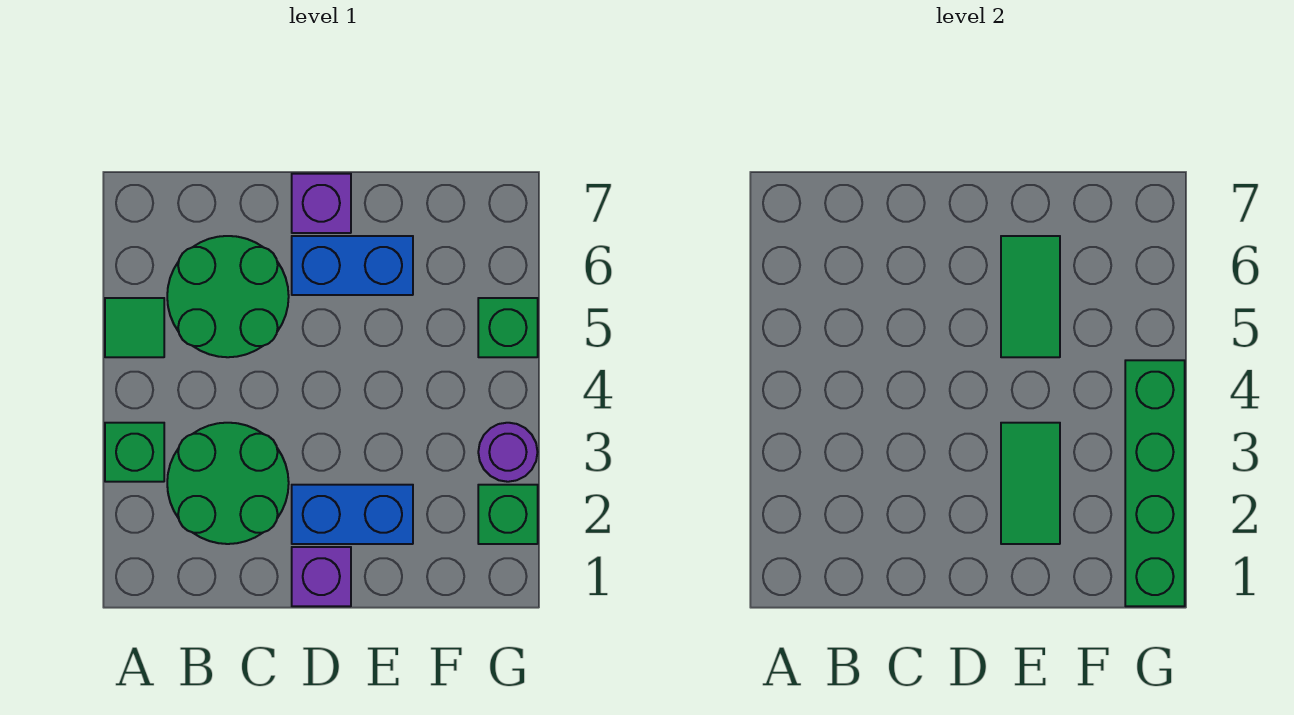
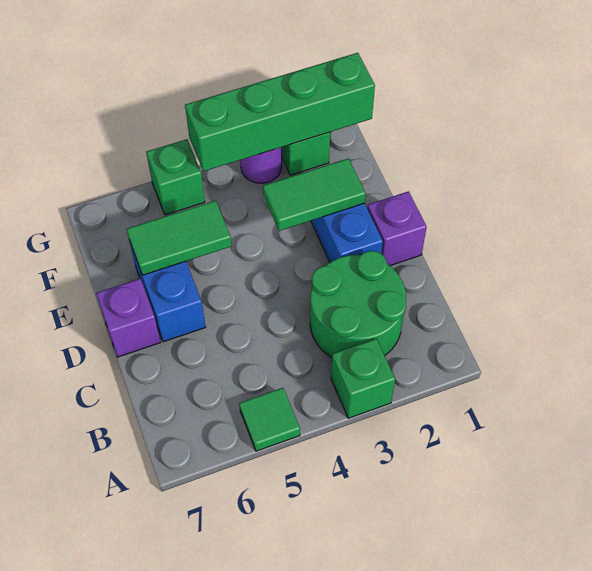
green round brick B5:C6 level 1 -> none

